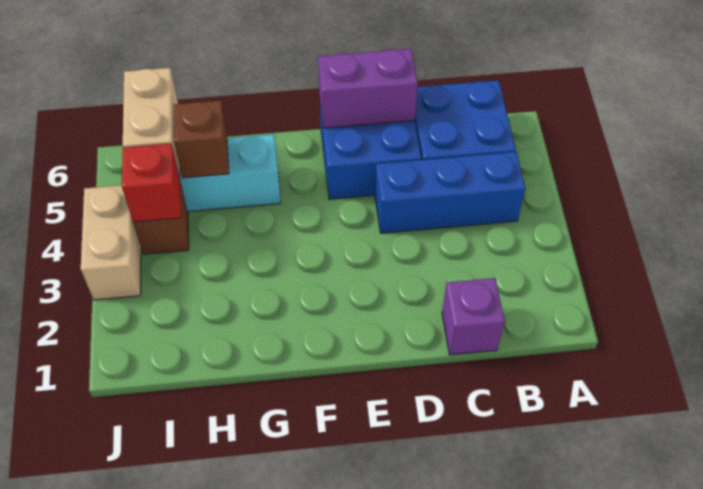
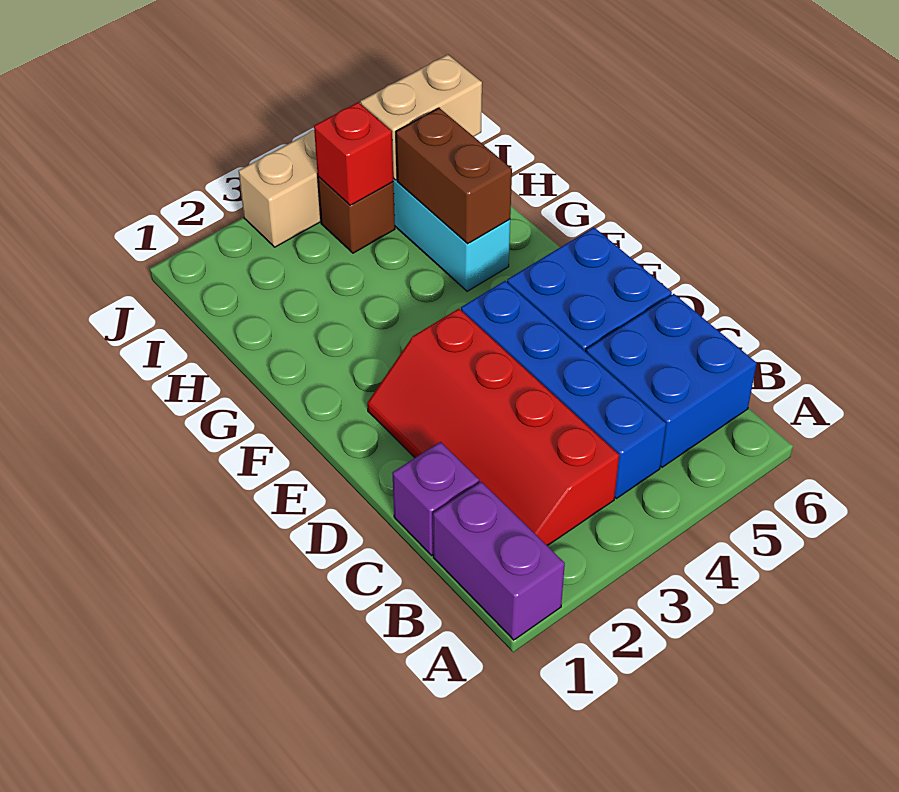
none -> red slope B2:E3 level 1 top 3
blue brick B4:D4 level 1 -> blue brick B4:E4 level 1
purple brick D6:E6 level 2 -> purple brick A1:B1 level 1
brown brick H5 level 2 -> brown brick G5:H5 level 2

